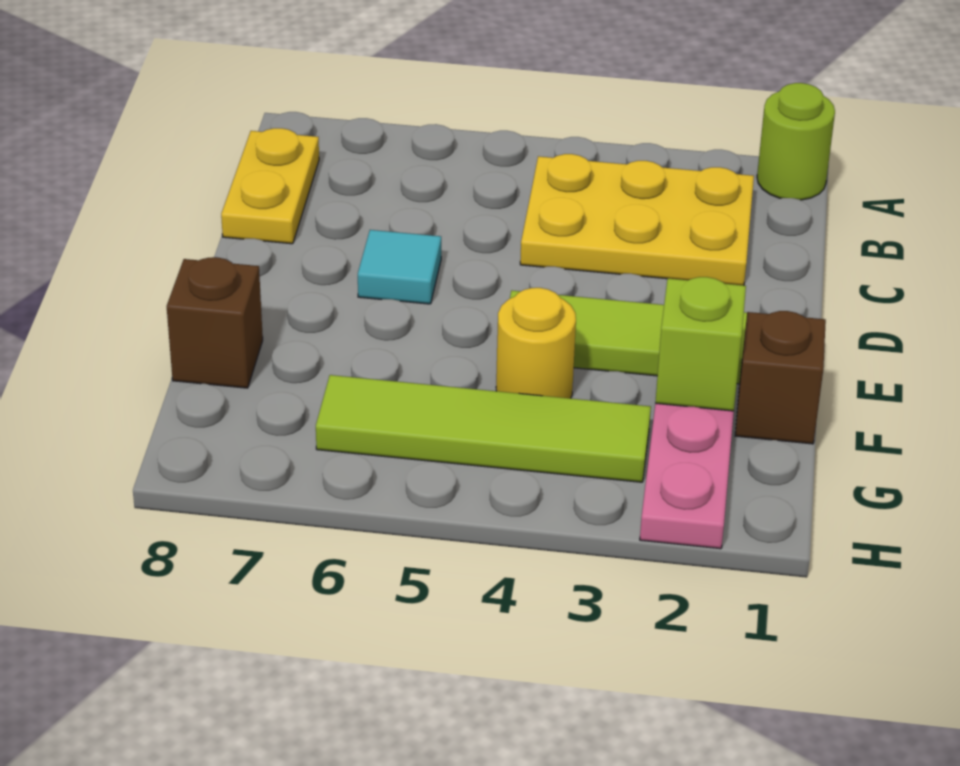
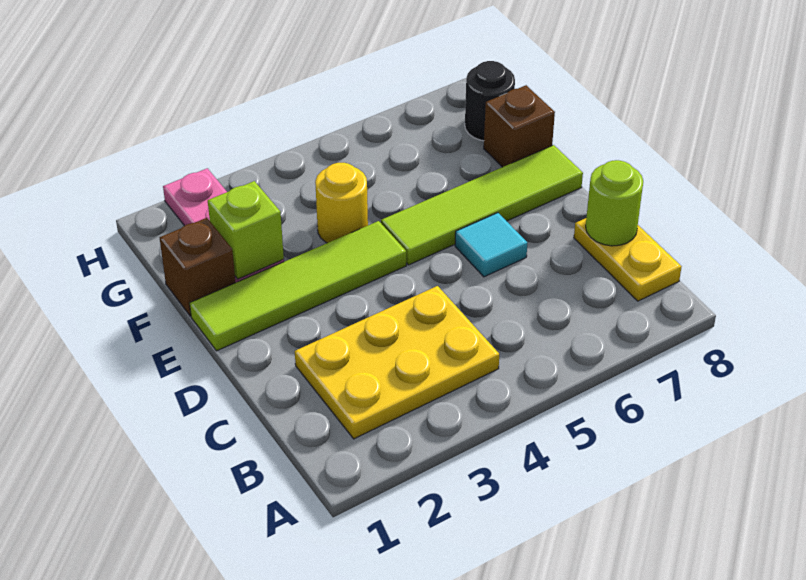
lime round brick A1 level 1 -> lime round brick C8 level 2
lime tile G3:G6 level 1 -> lime tile E5:E8 level 1
none -> black round brick G8 level 1

